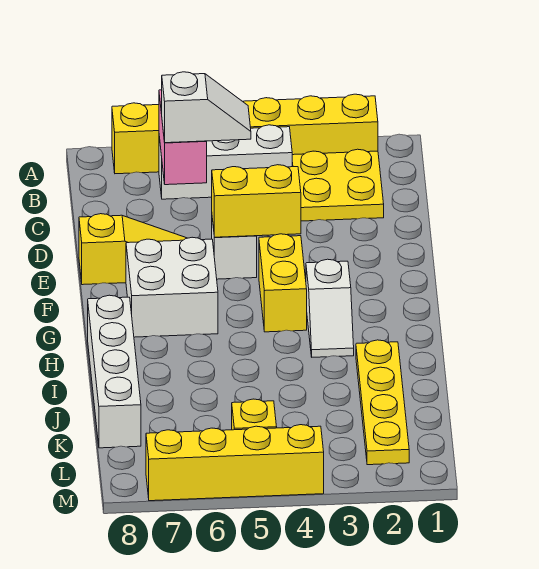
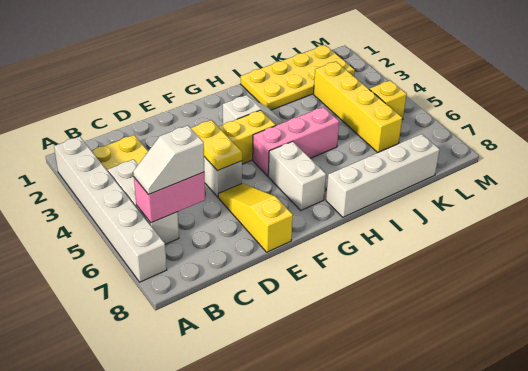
yellow brick A2:A7 level 1 -> white brick A2:A7 level 1
white slope C5:C6 level 3 top 6 -> white slope B6:C6 level 3 top C
yellow brick E4:E5 level 2 -> yellow plate E4:E5 level 2
white brick F6:G7 level 1 -> white brick G6:G7 level 1
none -> pink brick G5:I5 level 1
yellow plate I2:L2 level 1 -> yellow plate I1:L2 level 1
yellow brick M4:M7 level 1 -> yellow brick K3:K6 level 1

